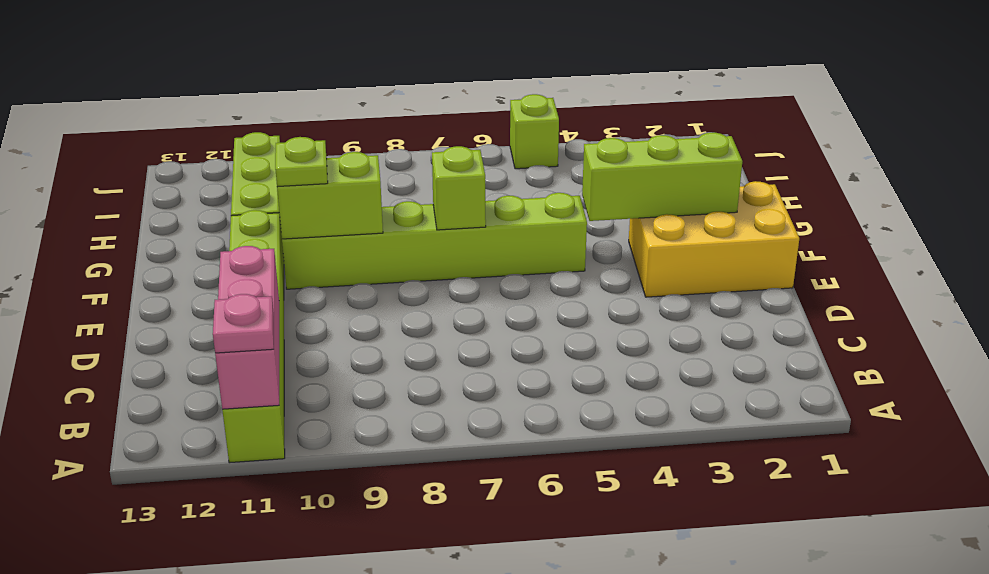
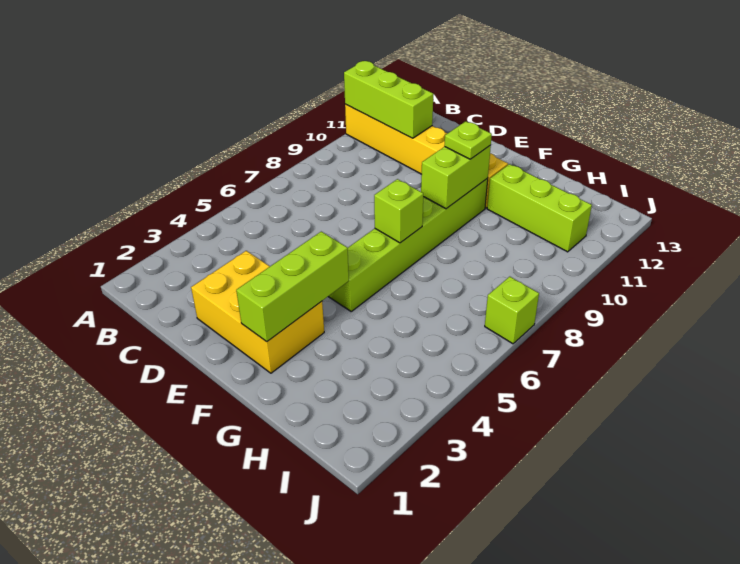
lime brick A11:F11 level 1 -> yellow brick A11:F11 level 1
pink brick A11:C11 level 2 -> lime brick A11:C11 level 2
pink plate A11 level 3 -> none
yellow brick E1:F3 level 1 -> yellow brick D2:F3 level 1
lime brick J5 level 1 -> lime brick J7 level 1

